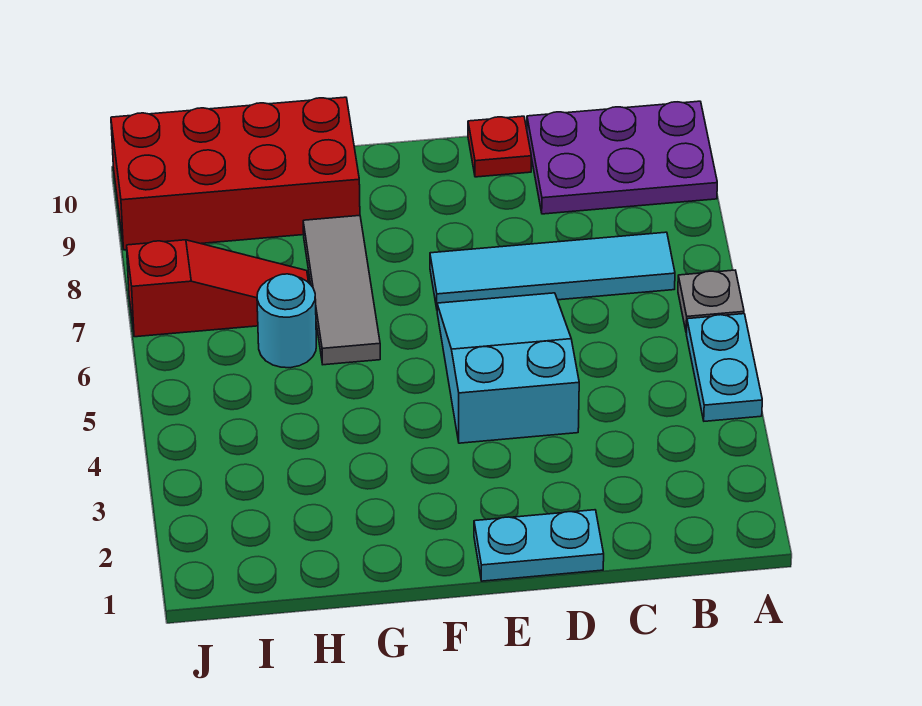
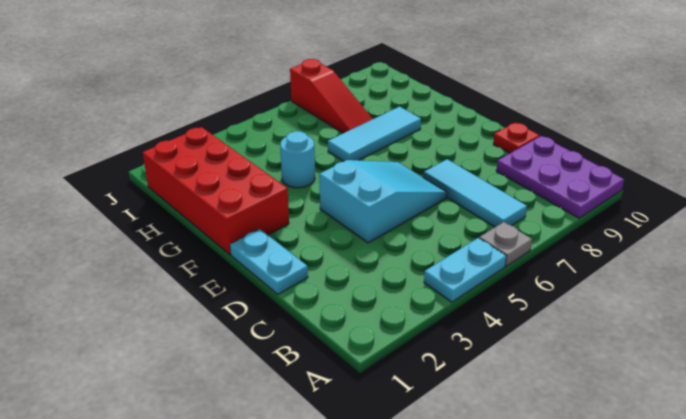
cyan tile B7:E7 level 1 -> cyan tile B7:D7 level 1
grey tile G6:G8 level 1 -> cyan tile G6:G8 level 1
red brick G9:J10 level 1 -> red brick F1:I2 level 1
cyan round brick H6 level 1 -> cyan round brick G4 level 1

